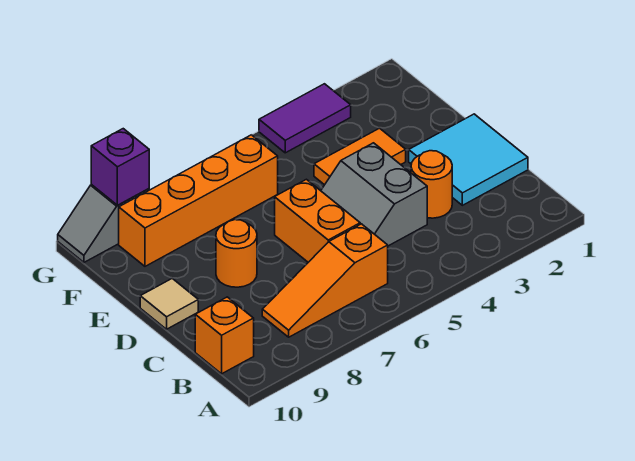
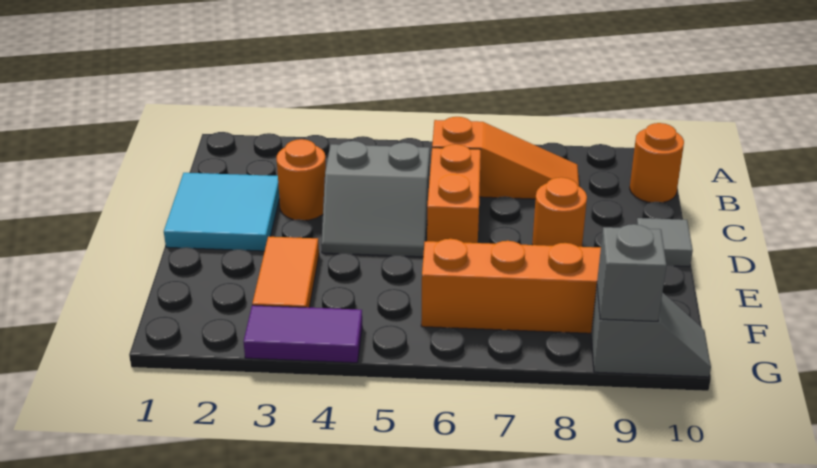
orange brick B10 level 1 -> orange round brick B10 level 1
grey slope C4:D5 level 1 top 4 -> grey slope C4:D5 level 1 top C
tan tile D10 level 1 -> grey tile D10 level 1
orange tile E3:E4 level 1 -> orange tile E3:F3 level 1
purple brick G9 level 2 -> grey brick G9 level 2

